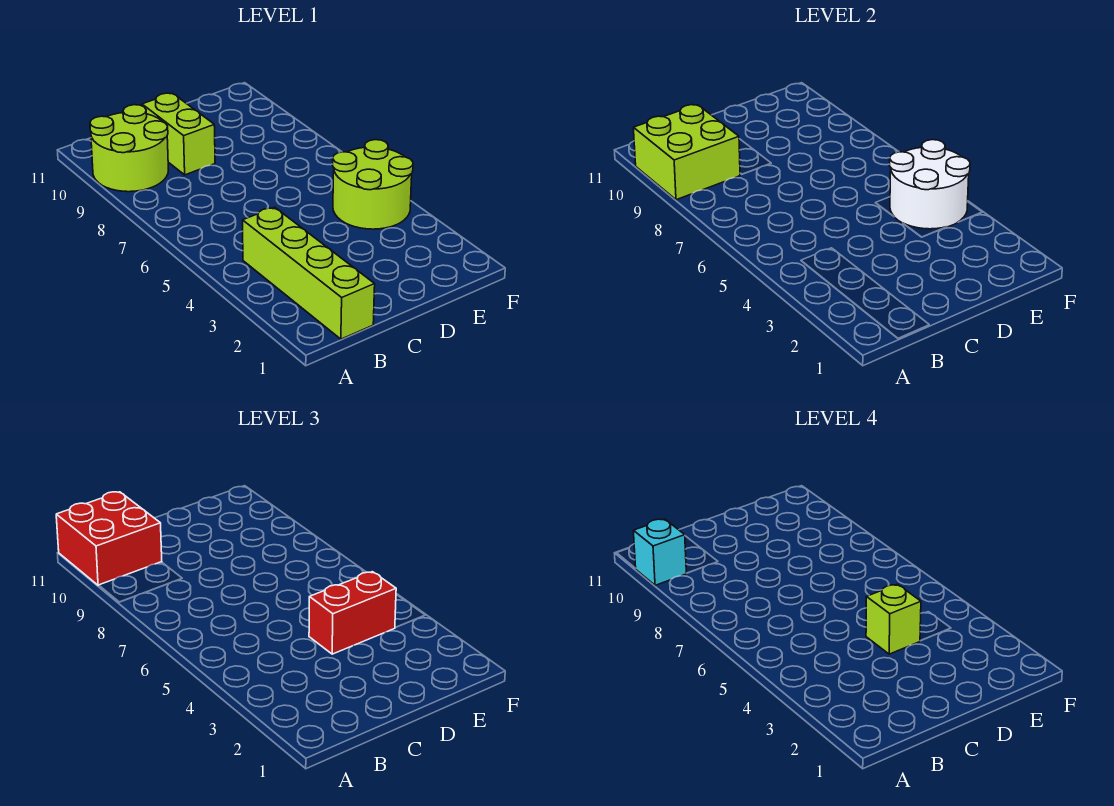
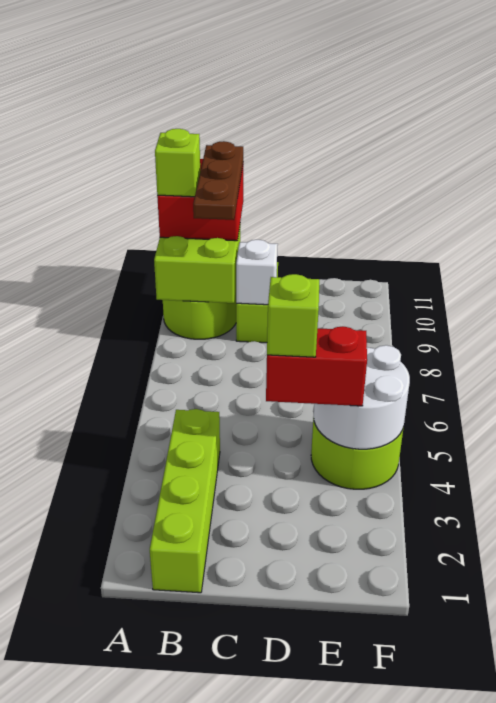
cyan brick A10 level 4 -> lime brick A10 level 4
none -> brown plate B9:B11 level 4
none -> white brick C9 level 2

